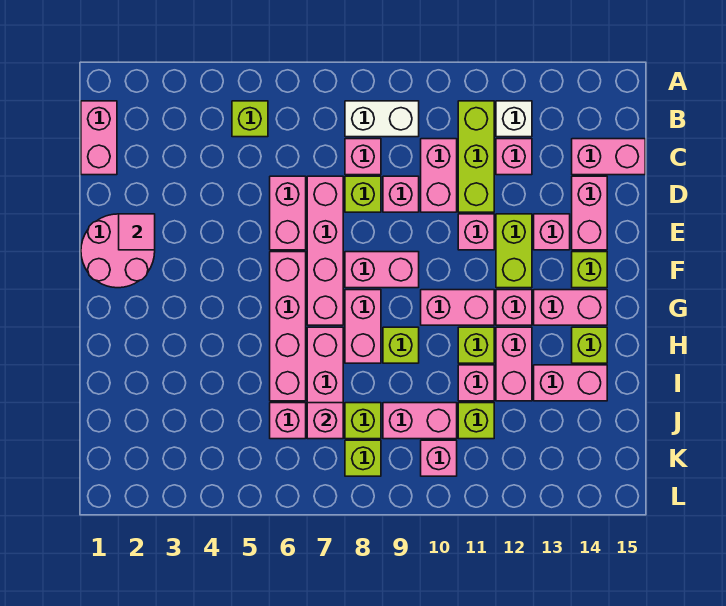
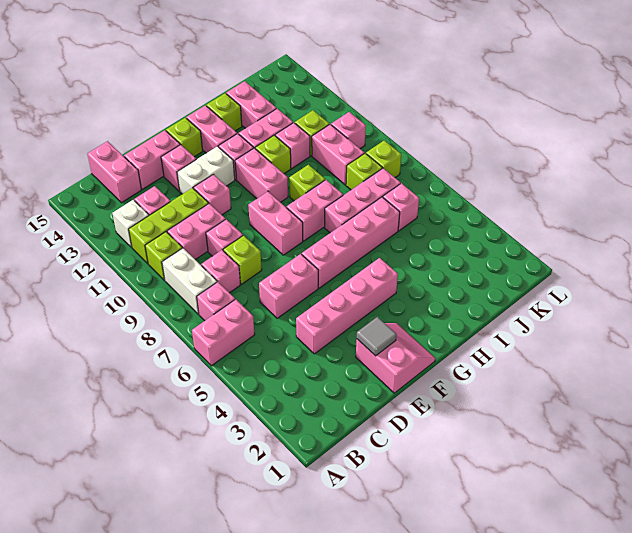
pink brick B1:C1 level 1 -> pink brick A6:B6 level 1
lime brick B5 level 1 -> lime brick B10 level 1
pink brick D7:G7 level 1 -> pink brick D4:G4 level 1
pink round brick E1:F2 level 1 -> pink slope E1:F2 level 1 top E
pink tile E2 level 2 -> grey tile E2 level 2
lime brick E12:F12 level 1 -> white brick E12:F12 level 1
pink brick J7 level 2 -> pink brick B7 level 1

